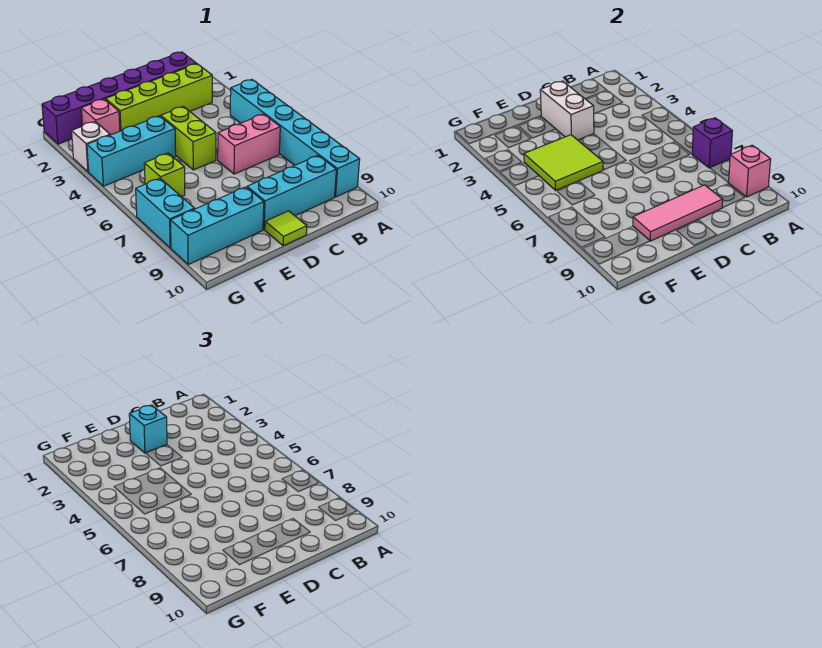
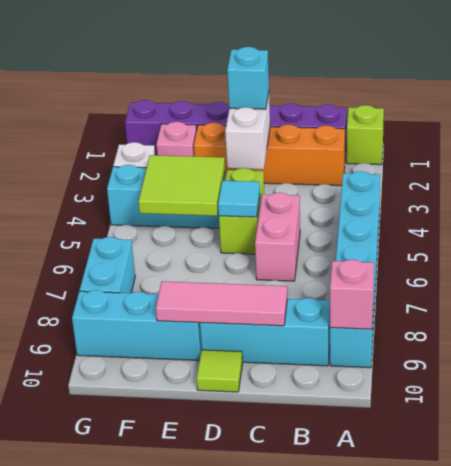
purple brick A7 level 2 -> none
lime brick B2:E2 level 1 -> orange brick B2:E2 level 1
pink brick B6:C6 level 1 -> pink brick C5:C6 level 1
none -> cyan tile D5 level 2
lime brick F6 level 1 -> lime brick A1 level 1

